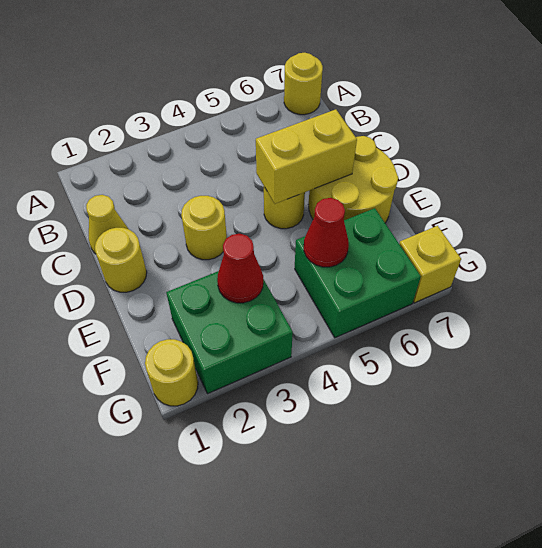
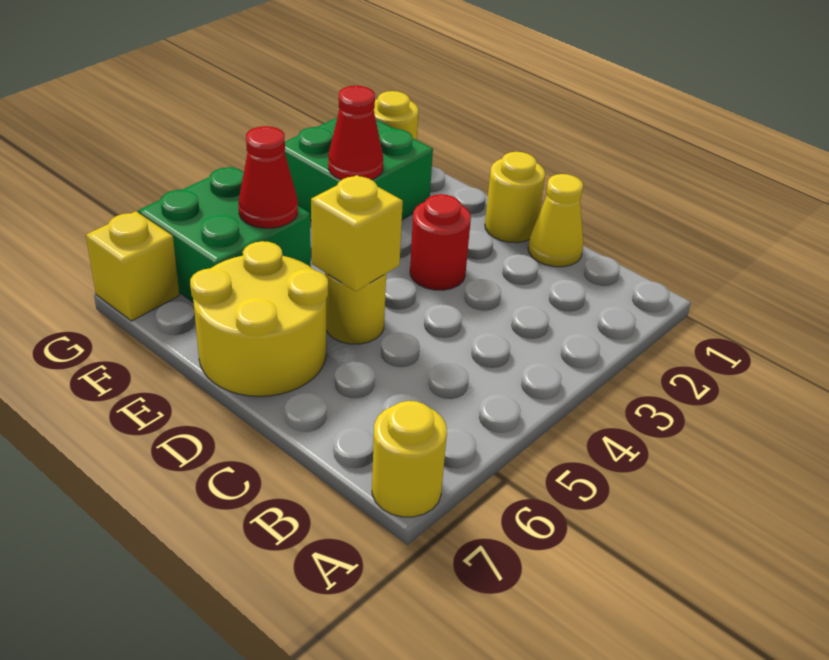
yellow round brick D3 level 1 -> red round brick D3 level 1
yellow brick D5:D6 level 2 -> yellow brick D5 level 2

